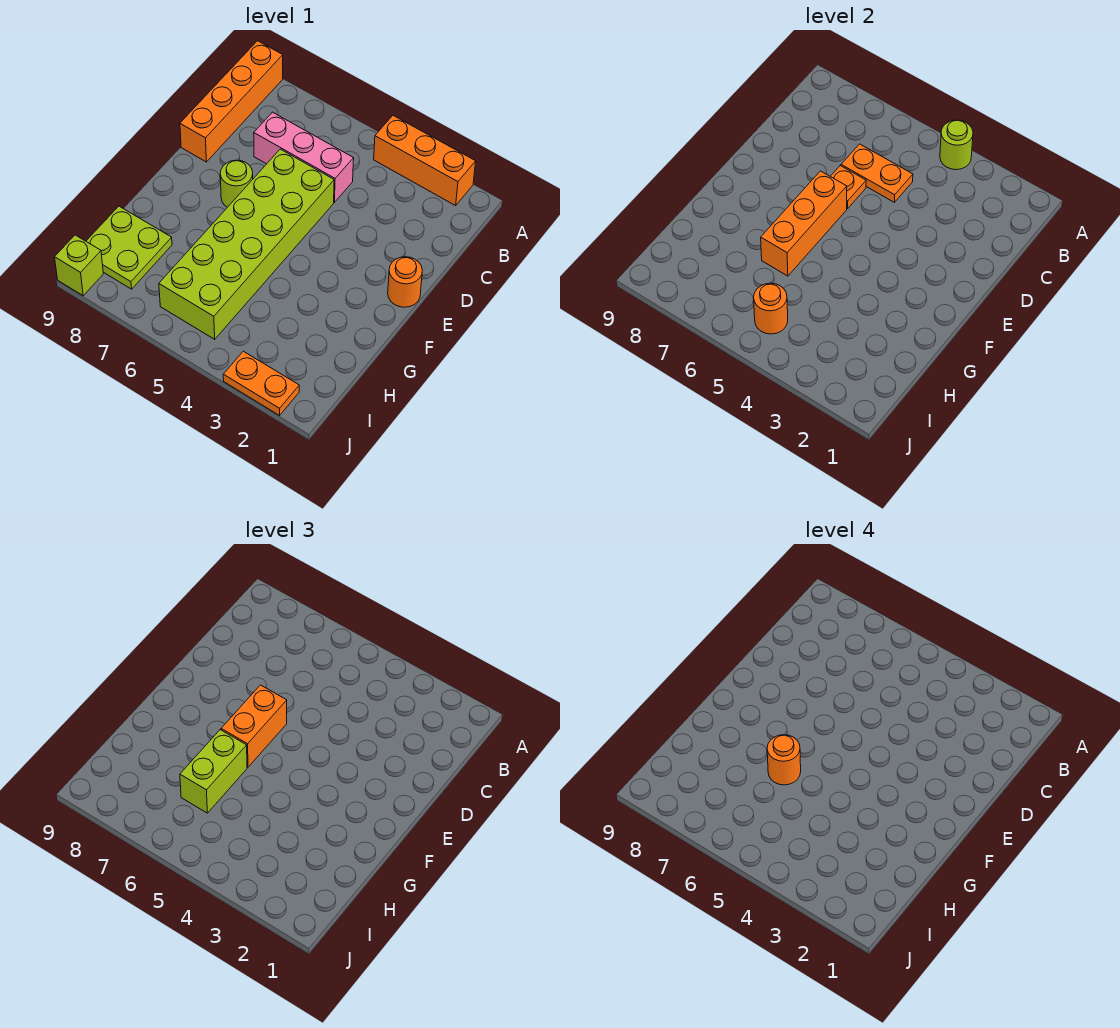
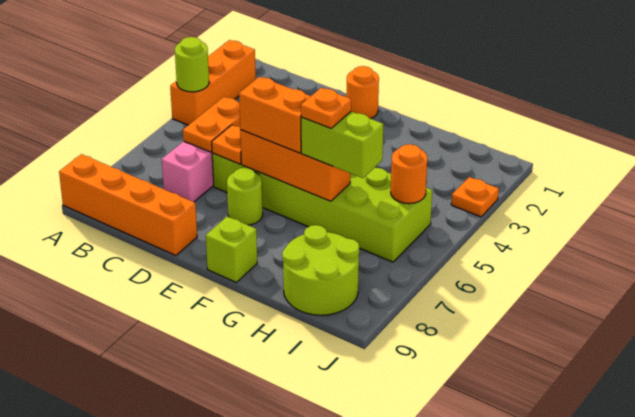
orange round brick G6 level 4 -> orange plate G6 level 4
lime plate H8:I9 level 1 -> lime round brick H8:I9 level 1
orange plate J2:J3 level 1 -> orange plate J3 level 1
lime brick J9 level 1 -> lime brick F9 level 1

